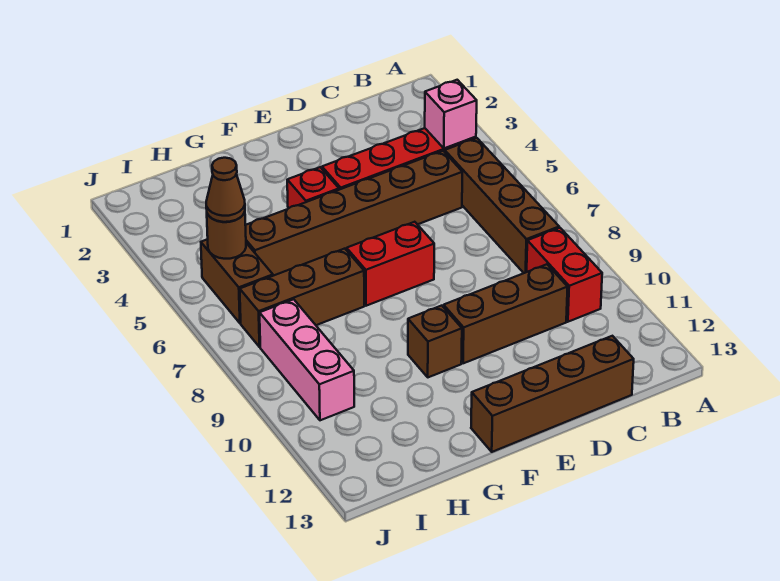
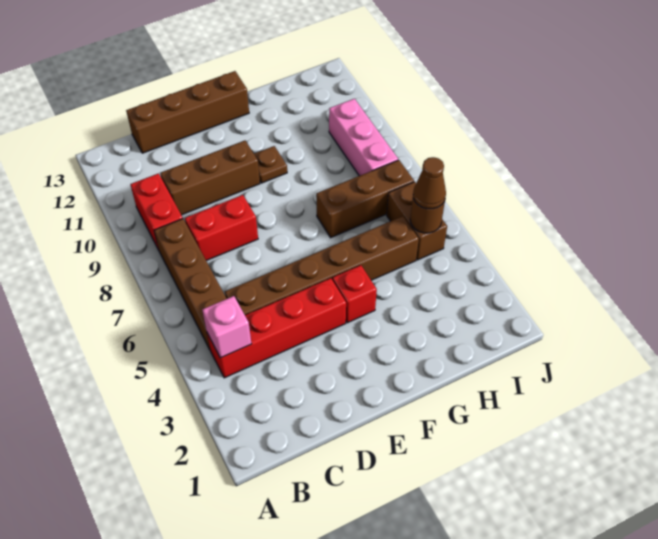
red brick E7:F7 level 1 -> red brick C8:D8 level 1
brown brick F10 level 1 -> brown plate F10 level 1

